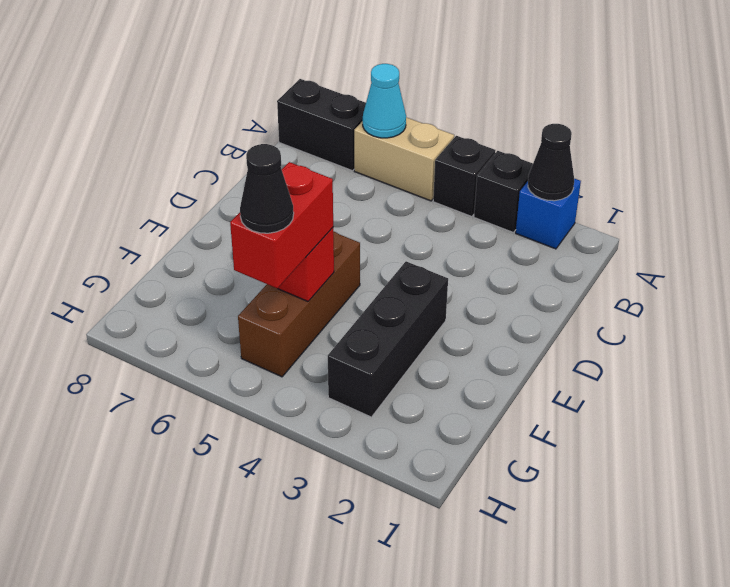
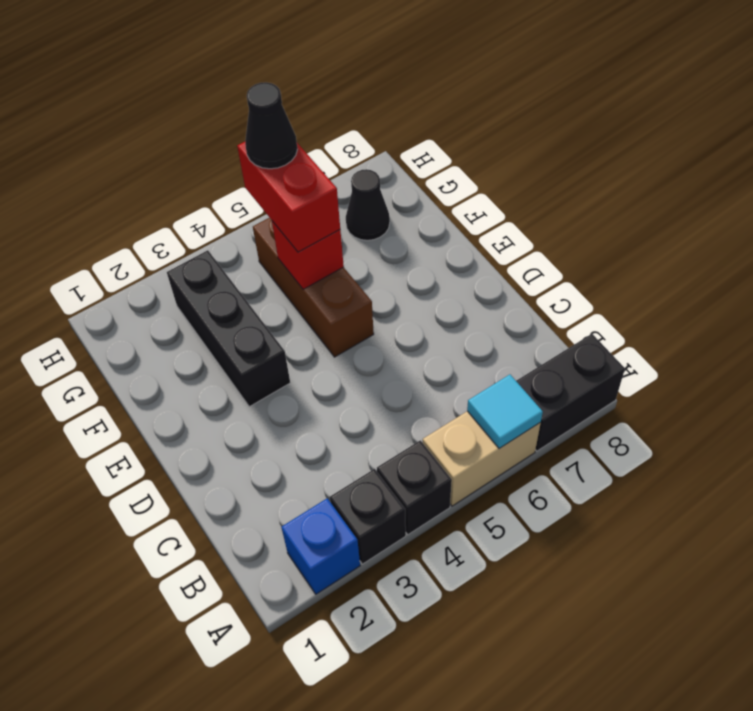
black cone A2 level 2 -> black cone G7 level 1
cyan cone A6 level 2 -> cyan tile A6 level 2

